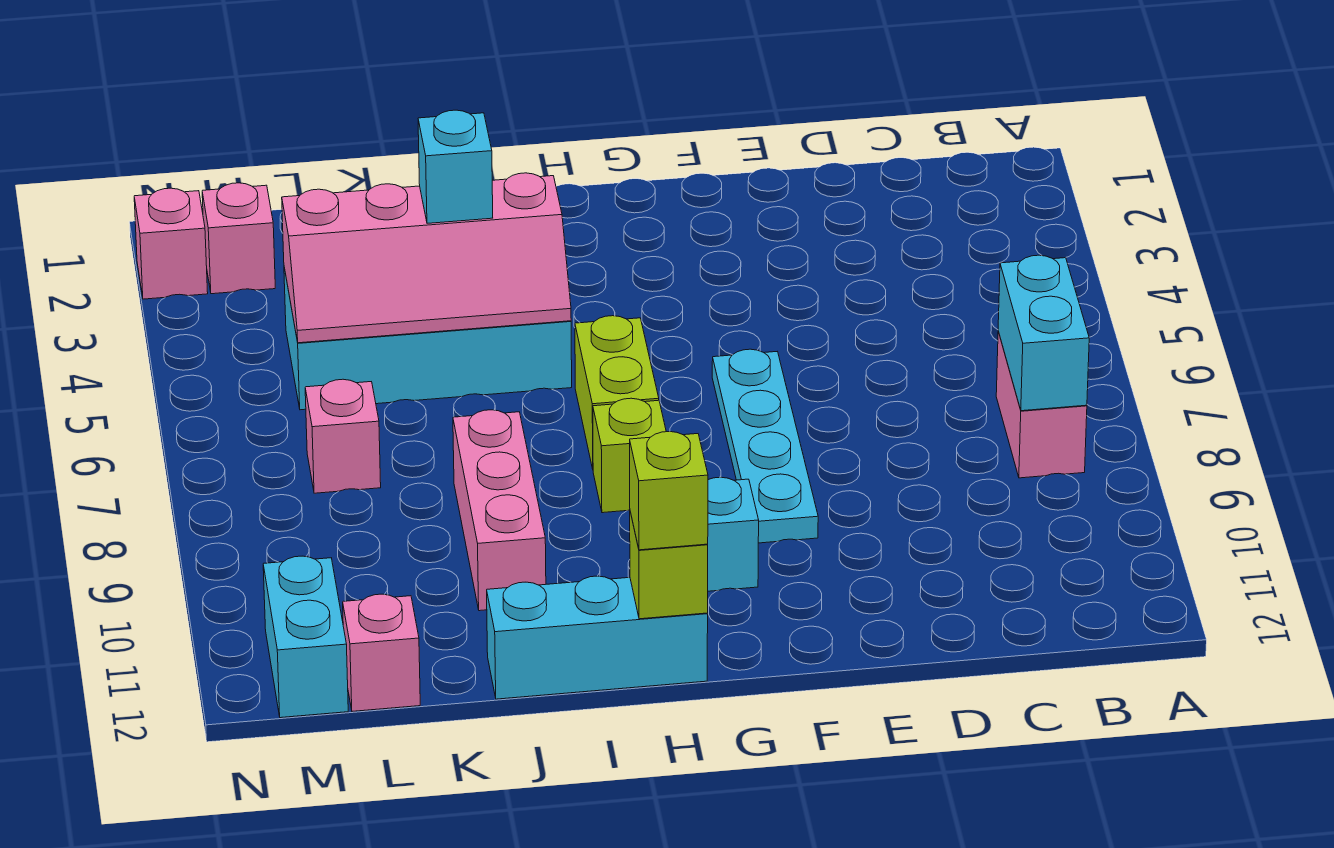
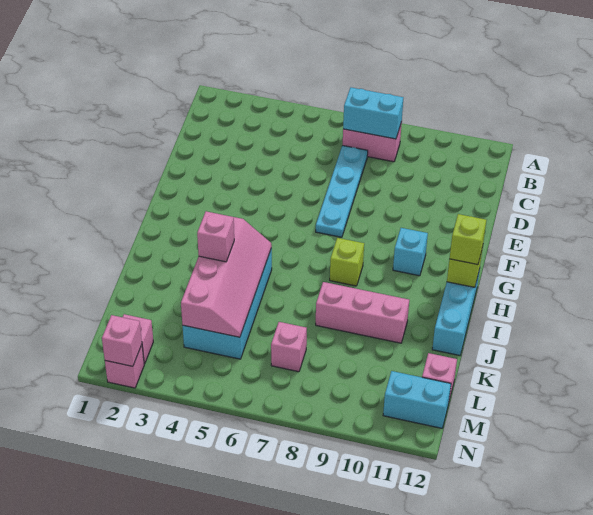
cyan plate F6:F9 level 1 -> cyan plate C7:F7 level 1
lime brick H6:H7 level 1 -> none
cyan brick J4 level 3 -> pink brick J4 level 3
none -> pink brick N2 level 2

